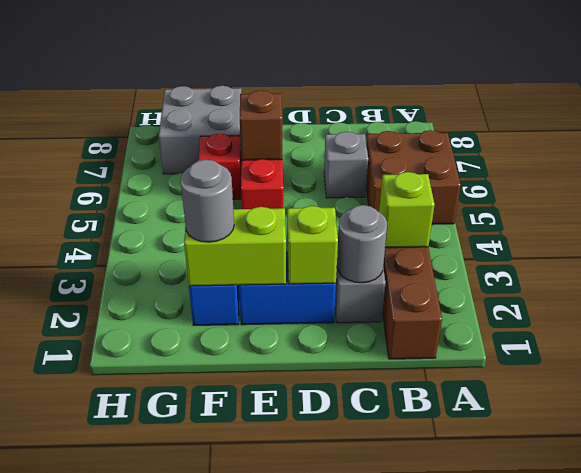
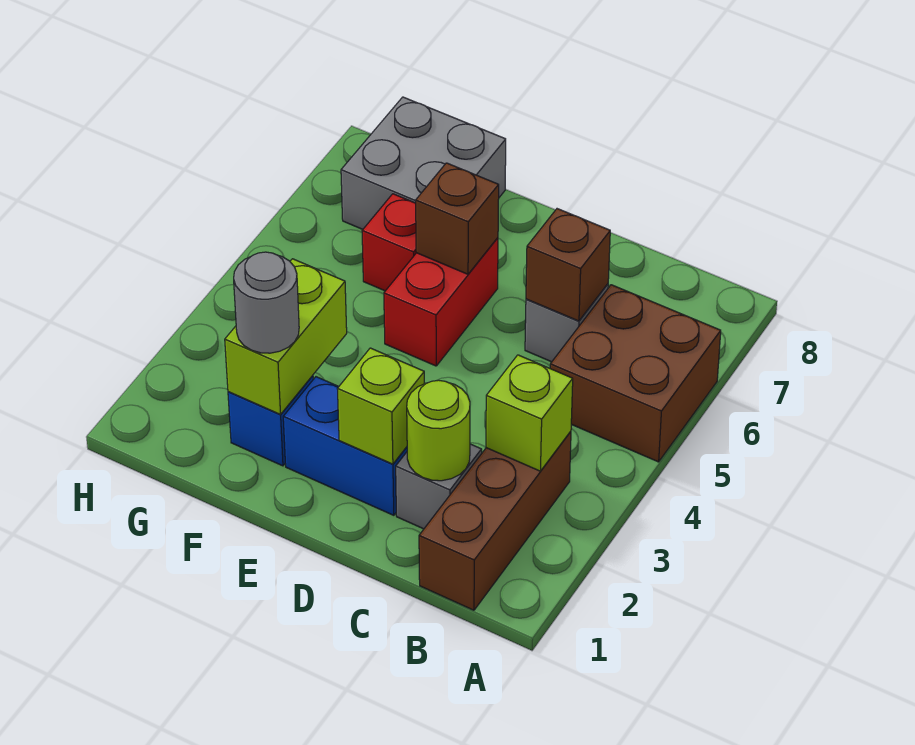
grey round brick C2 level 2 -> lime round brick C2 level 2
none -> brown brick C6 level 2
lime brick E2:F2 level 2 -> lime brick F2:F3 level 2

